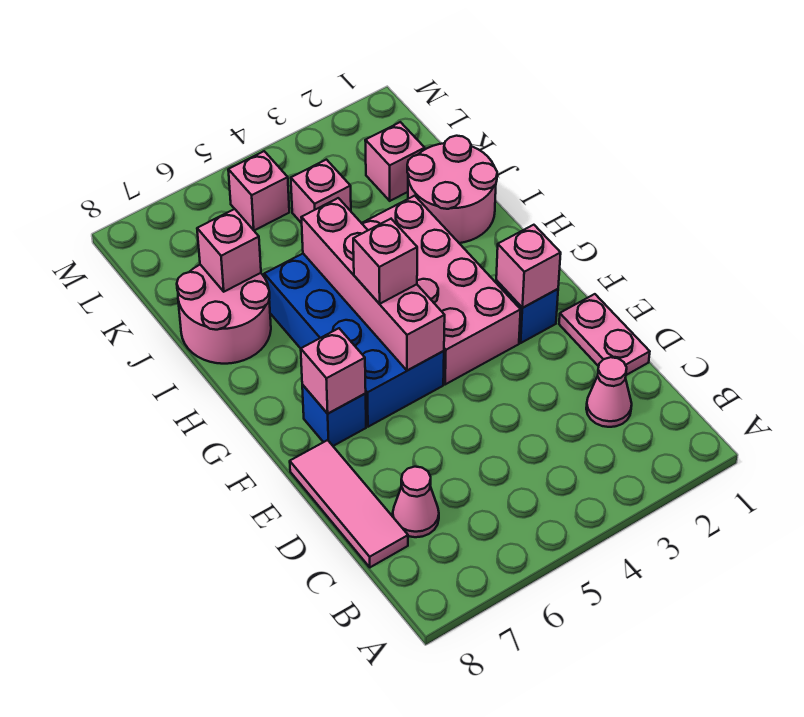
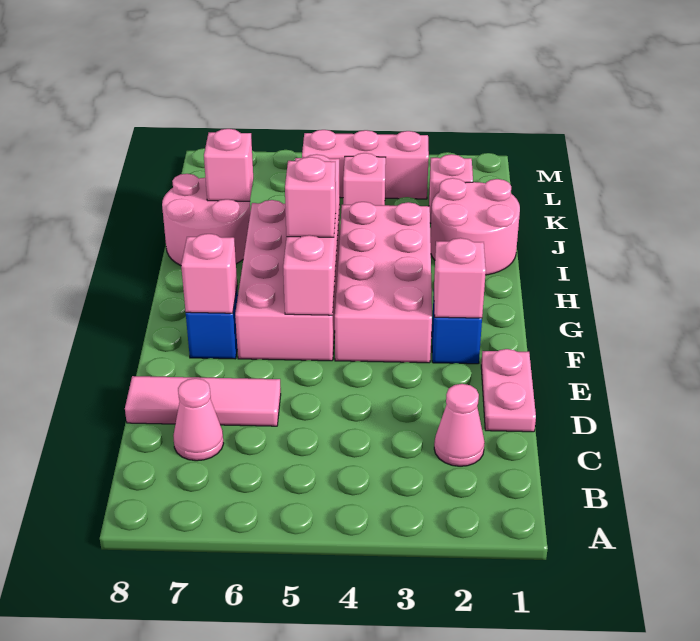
pink tile C8:E8 level 1 -> pink tile D6:D8 level 1
blue brick F5:I6 level 1 -> pink brick F5:I6 level 1
pink brick L5 level 1 -> pink brick L3:L5 level 1

